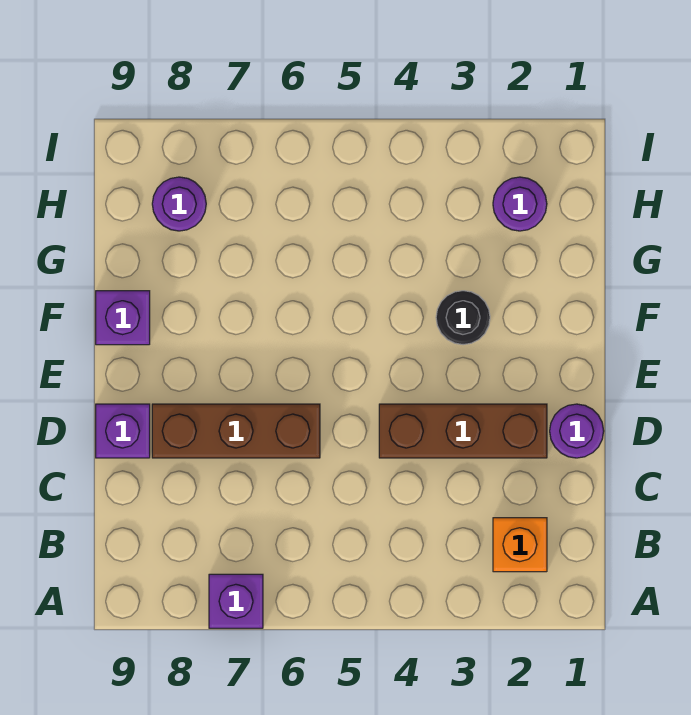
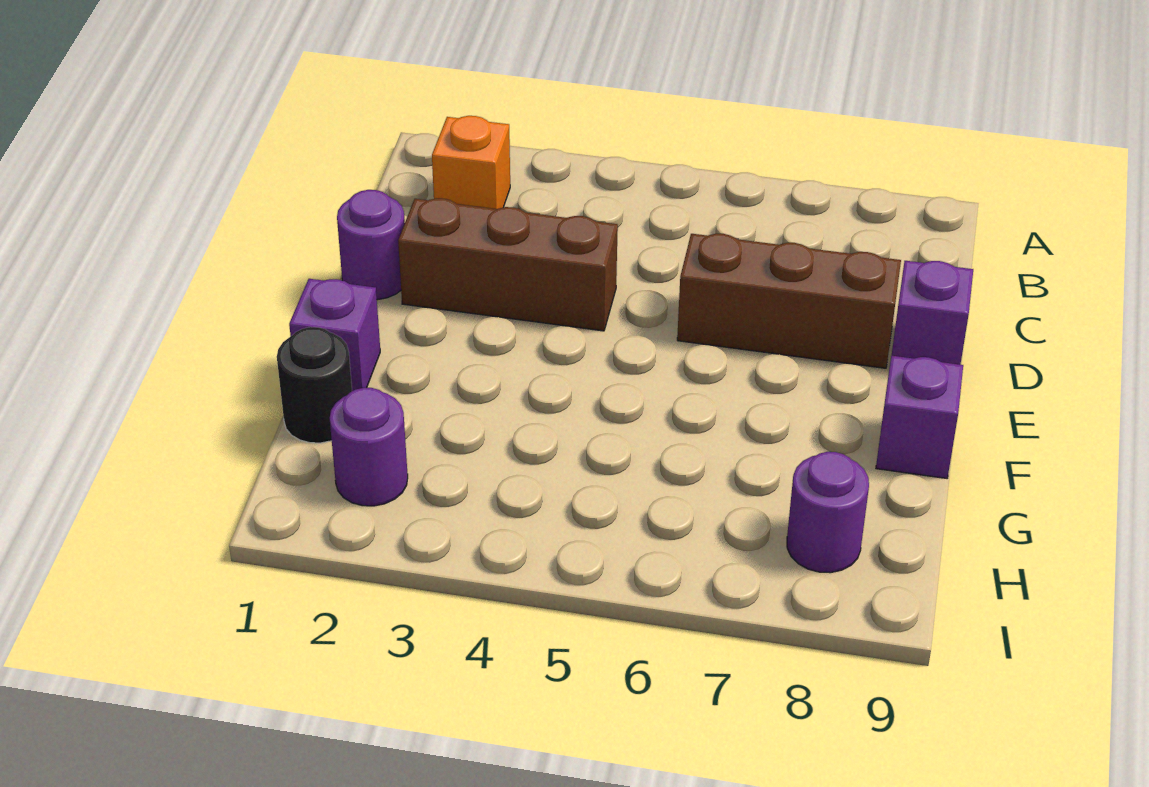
purple brick A7 level 1 -> purple brick F1 level 1
black round brick F3 level 1 -> black round brick G1 level 1

